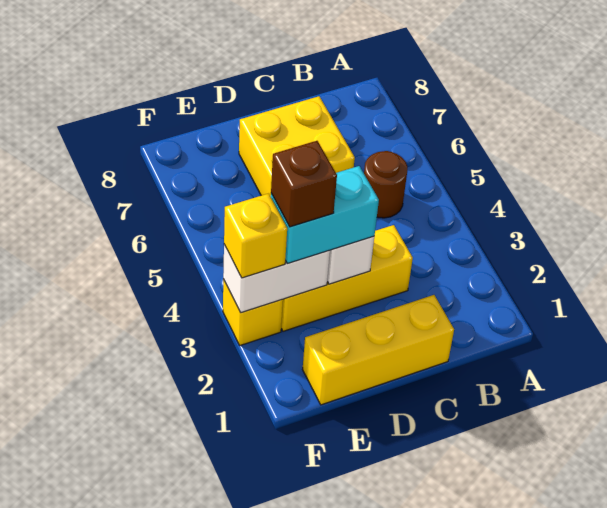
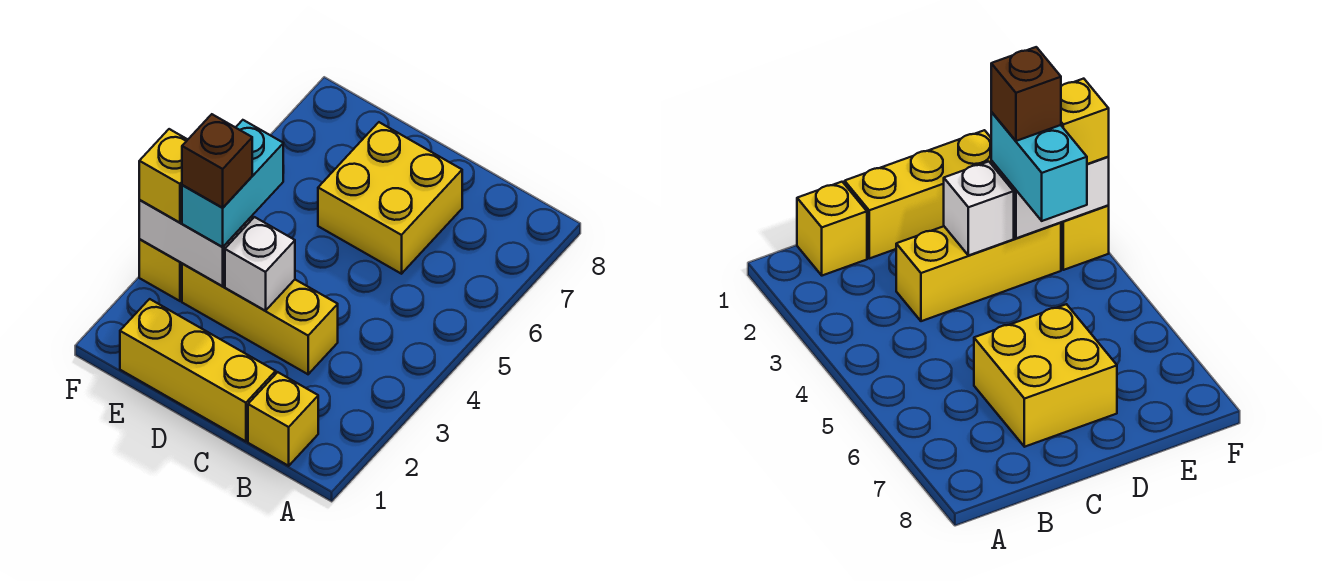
none -> yellow brick B1 level 1
brown round brick B5 level 1 -> none
cyan brick D3:E3 level 3 -> cyan brick E3:E4 level 3

